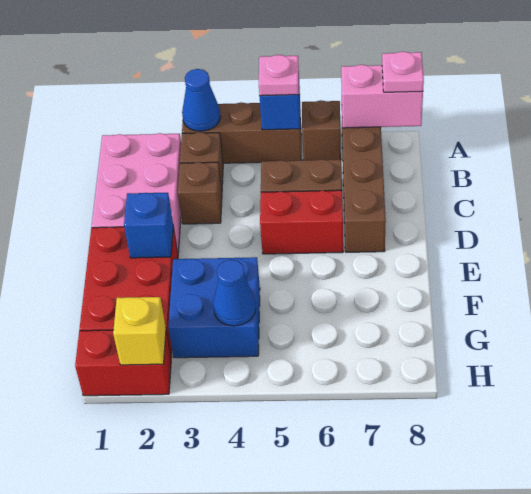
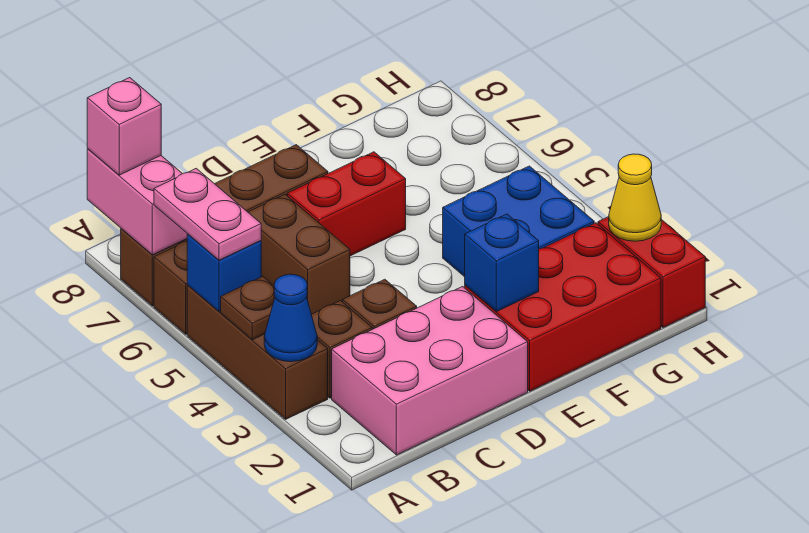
none -> brown plate A4 level 2
pink plate A5 level 3 -> pink plate A5:A6 level 3
pink plate A8 level 3 -> pink brick A8 level 3
red brick D5:D6 level 1 -> red brick D6:E6 level 1
blue cone G4 level 2 -> none
yellow brick H2 level 2 -> yellow cone H2 level 2

